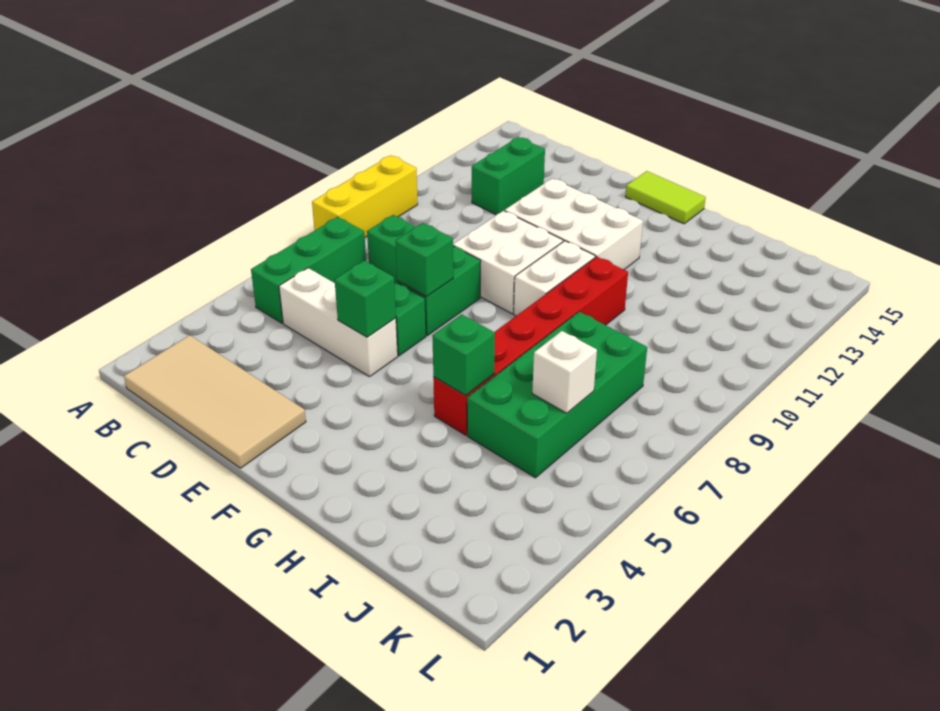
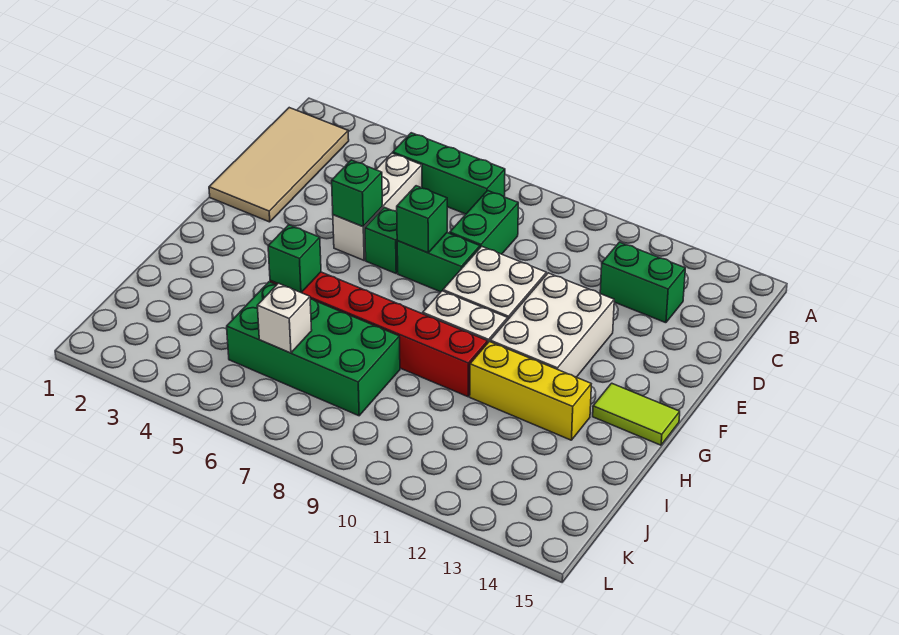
yellow brick A8:A10 level 1 -> yellow brick H11:H13 level 1
lime tile F15:G15 level 1 -> lime tile G14:G15 level 1

